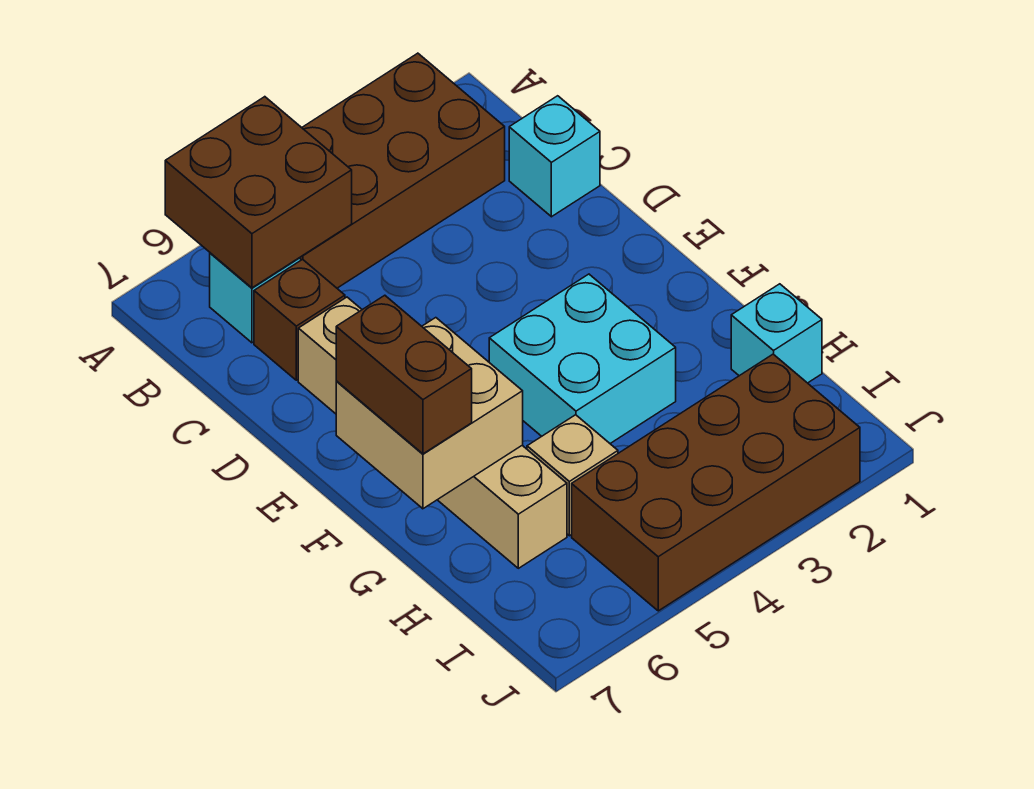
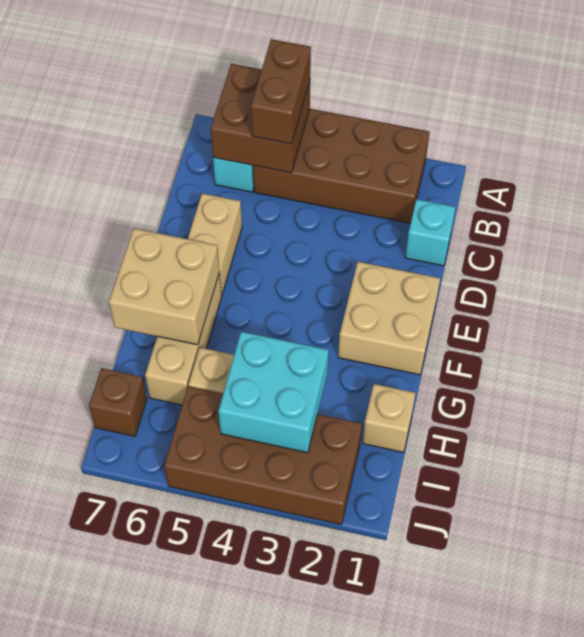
brown brick C6 level 1 -> brown brick I7 level 1
none -> tan brick E1:F2 level 1
cyan brick F3:G4 level 1 -> cyan brick H3:I4 level 2
brown brick F7:G7 level 3 -> brown brick A5:B5 level 3
cyan brick H1 level 1 -> tan brick H1 level 1

